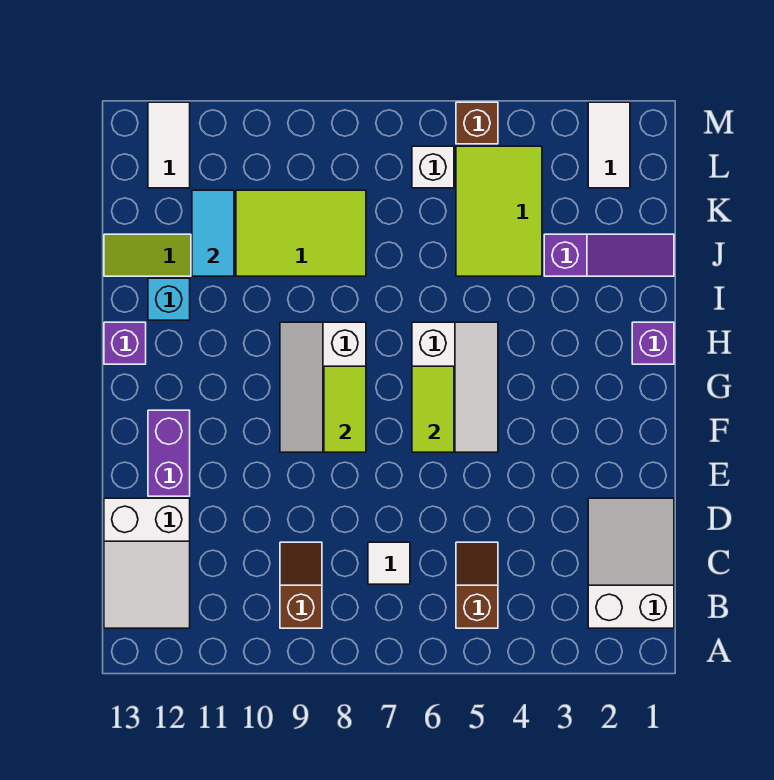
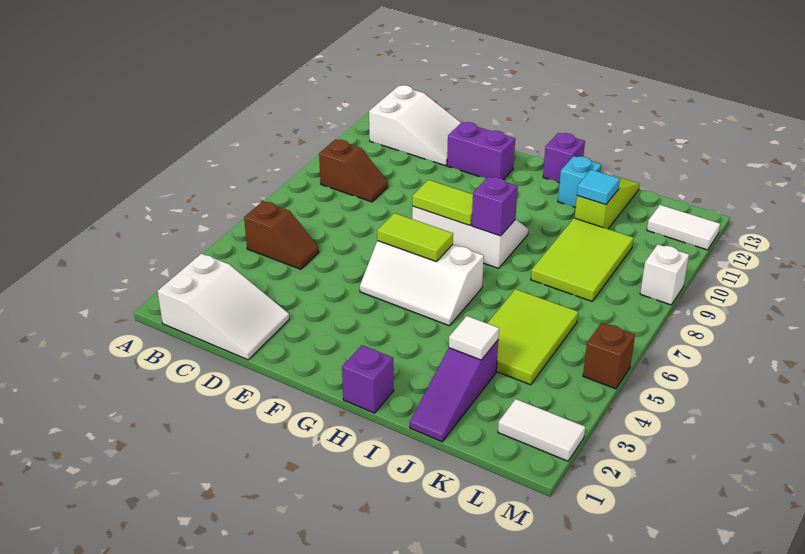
white slope B12:D13 level 1 top D -> white slope B12:D13 level 1 top B
white tile C7 level 1 -> white tile J3 level 2
none -> purple brick H8 level 2
lime tile J4:L5 level 1 -> lime tile J4:K6 level 1
cyan tile J11:K11 level 2 -> cyan tile J11 level 2
white brick L6 level 1 -> white brick M9 level 1

